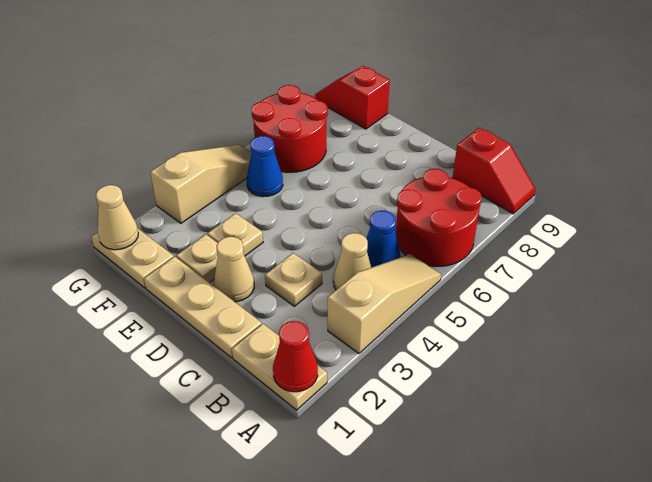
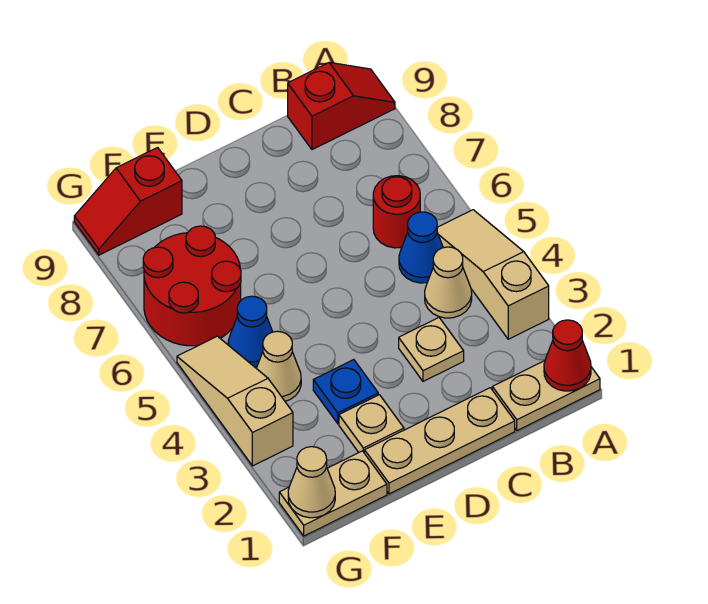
red round brick A6:B7 level 1 -> red round brick B6 level 1
tan cone D2 level 1 -> tan cone F4 level 1
tan plate E3 level 1 -> blue plate E3 level 1

